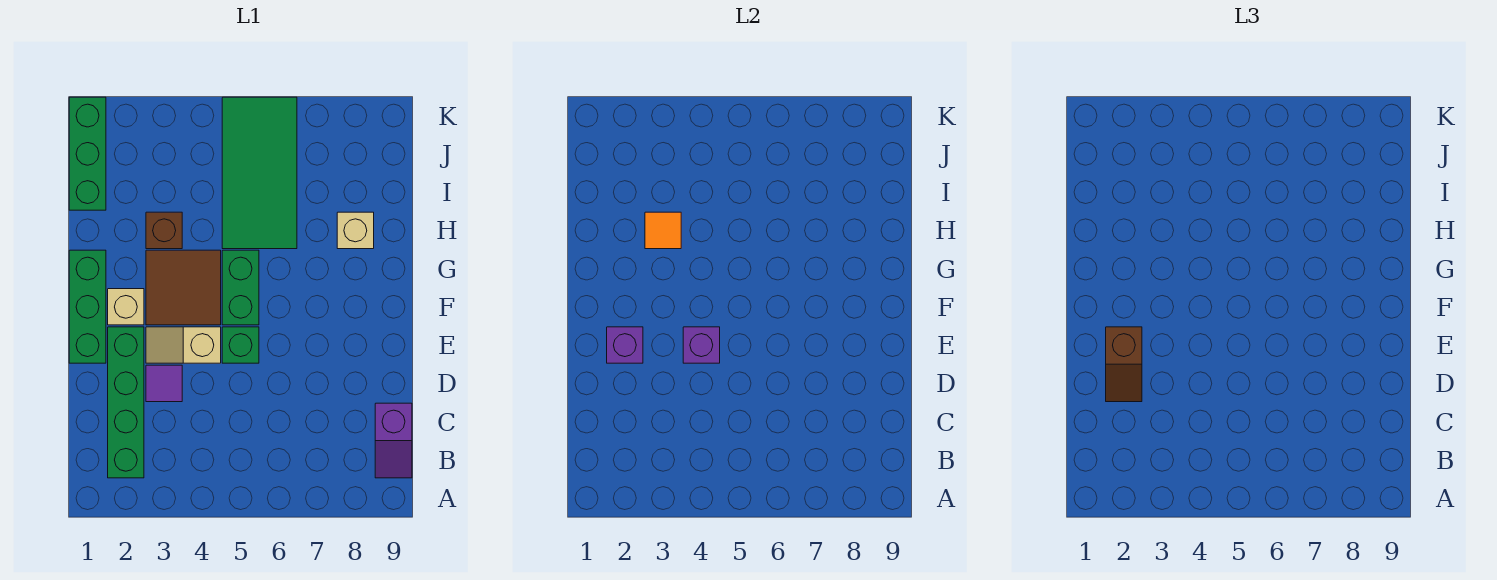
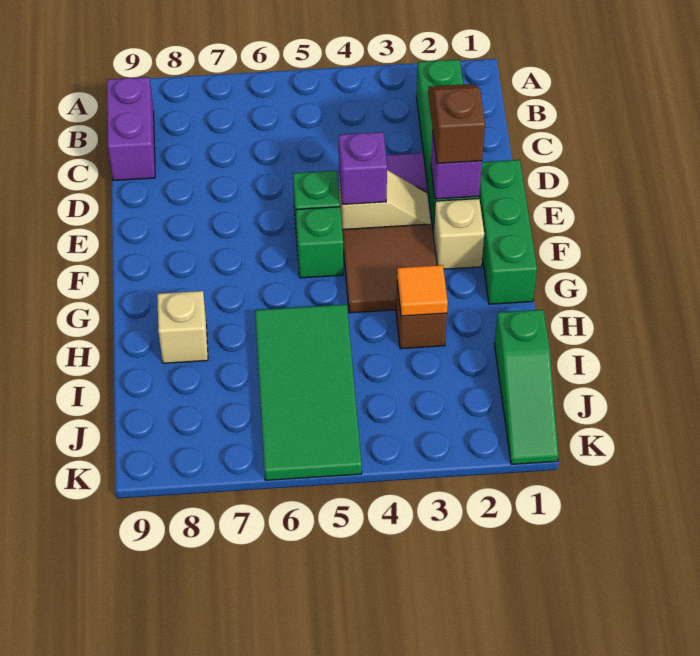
purple slope B9:C9 level 1 top C -> purple brick B9:C9 level 1
green brick F5:G5 level 1 -> green brick F5 level 1
green brick I1:K1 level 1 -> green slope I1:K1 level 1 top I

